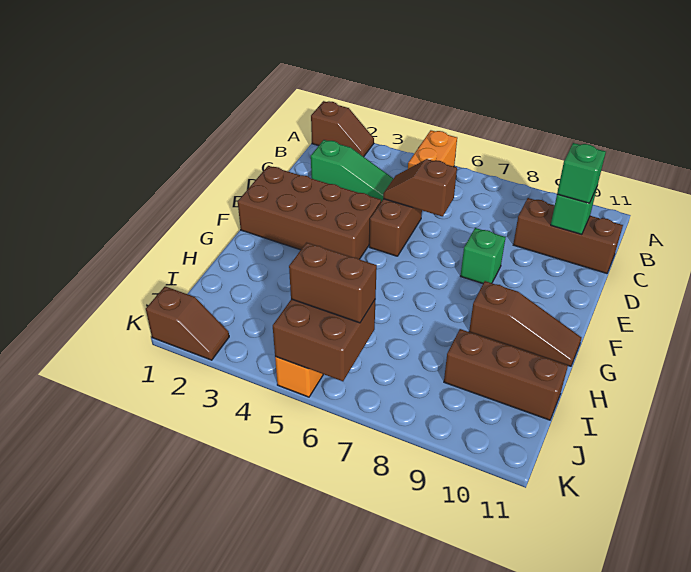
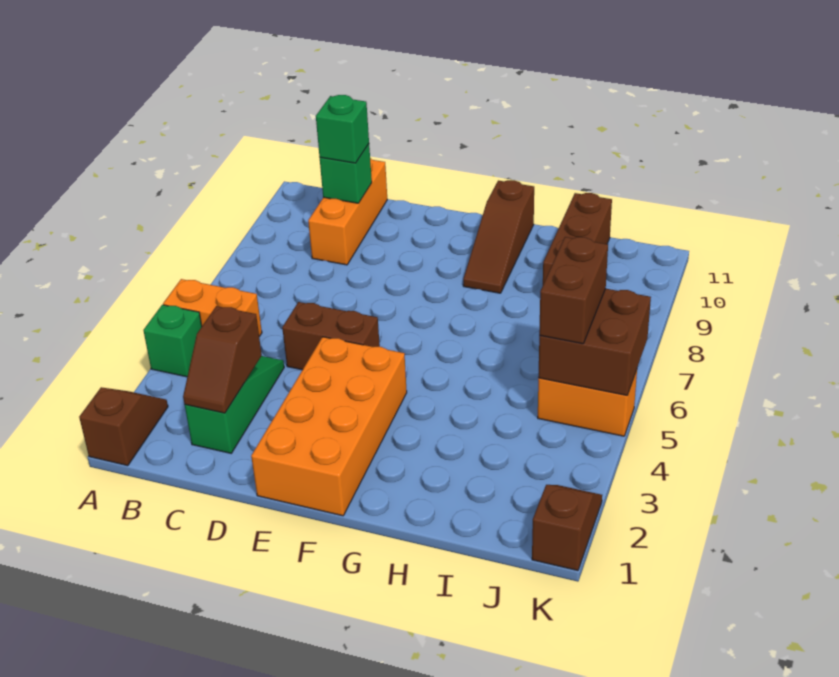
brown brick C9:C11 level 1 -> orange brick C9:C11 level 1
brown slope D5:D6 level 2 top 6 -> brown slope C2:C3 level 2 top 3
brown brick E1:F4 level 1 -> orange brick E1:F4 level 1
green brick E8 level 1 -> green brick A4 level 1
brown slope G9:G11 level 1 top 9 -> brown slope G9:G11 level 1 top 11

